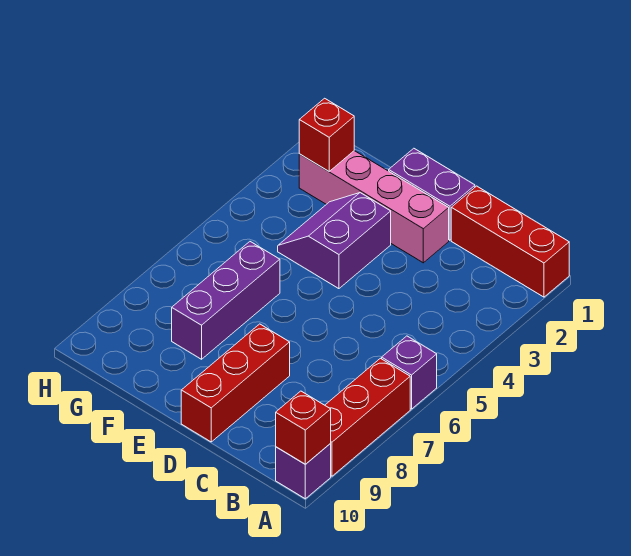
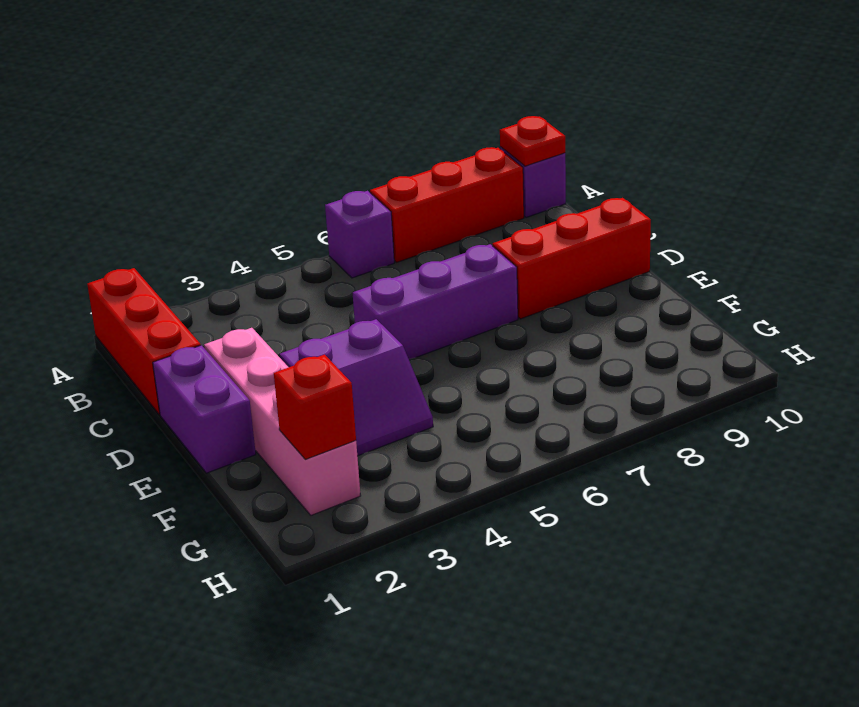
red brick A10 level 2 -> red plate A10 level 2
purple brick F6:F8 level 1 -> purple brick D5:D7 level 1

